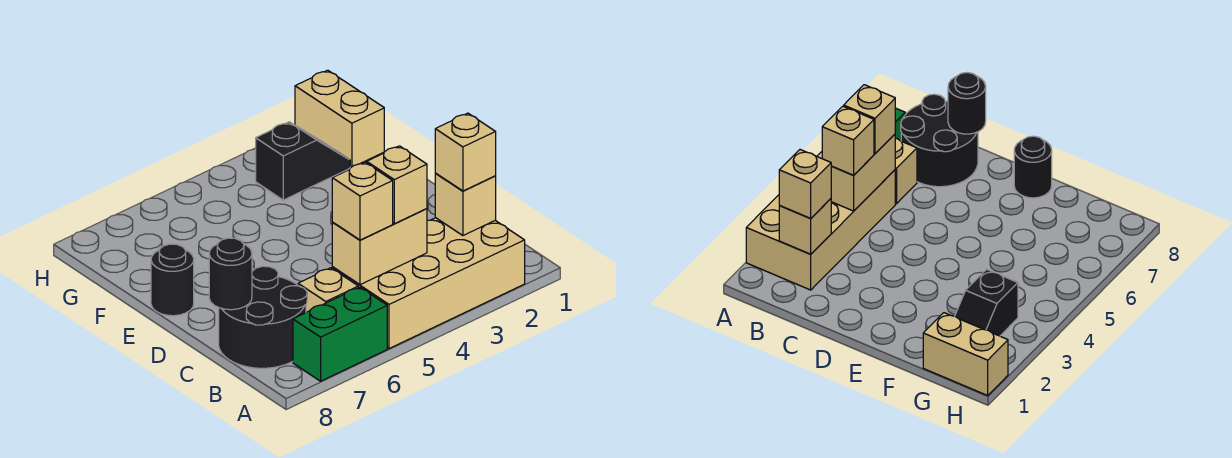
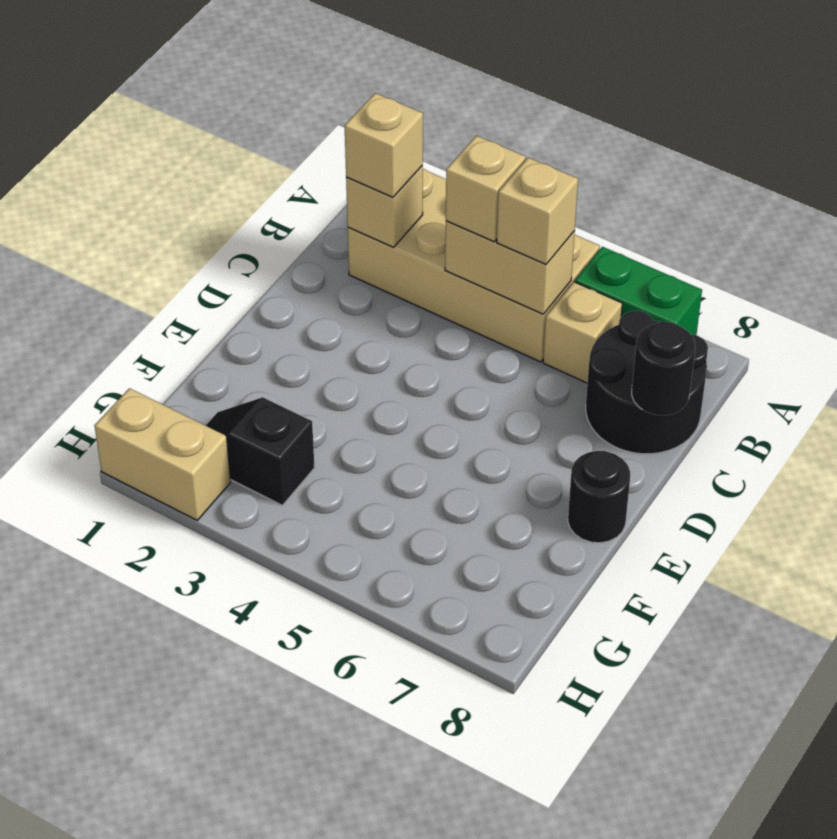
tan brick G1:H1 level 1 -> tan brick H1:H2 level 1

